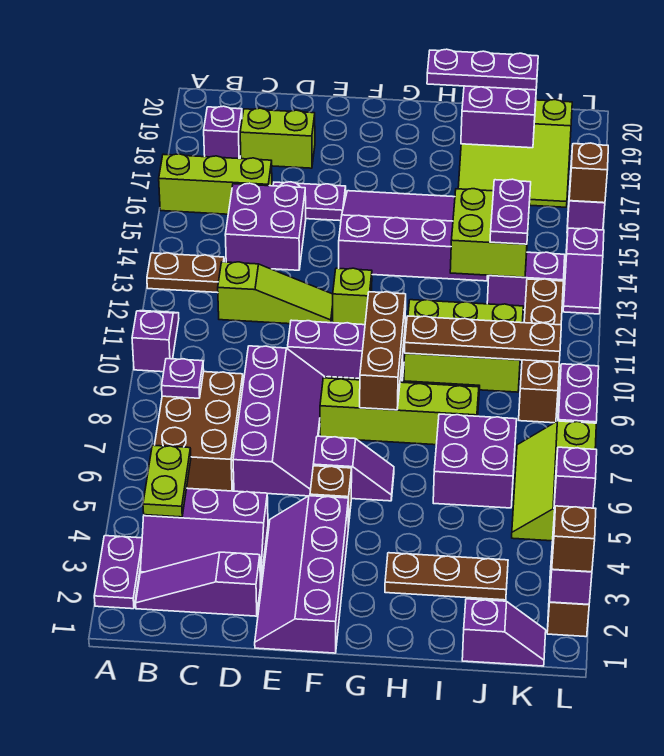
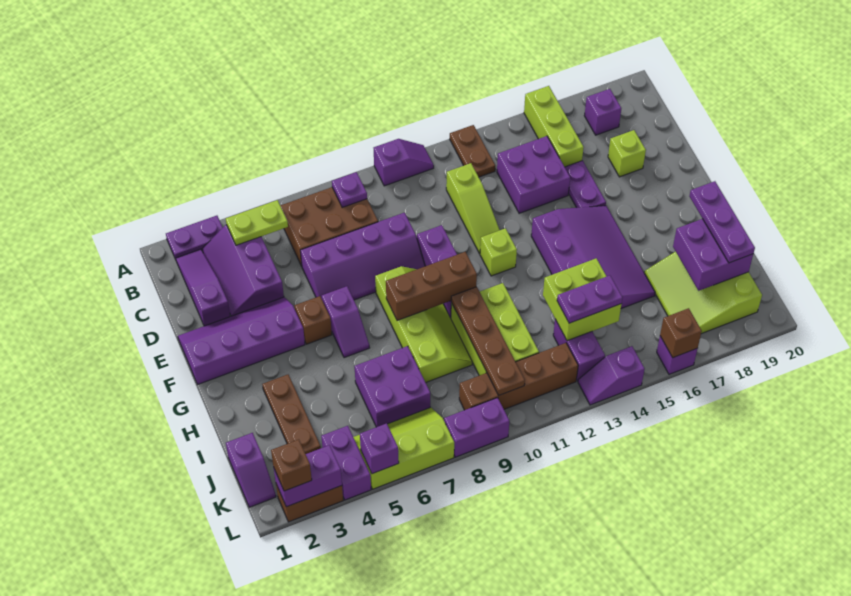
lime brick C18:D18 level 1 -> lime brick D18 level 1
none -> purple brick K4:L4 level 1

